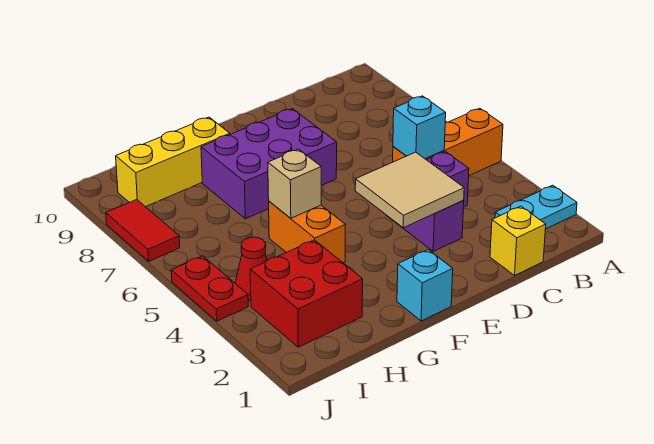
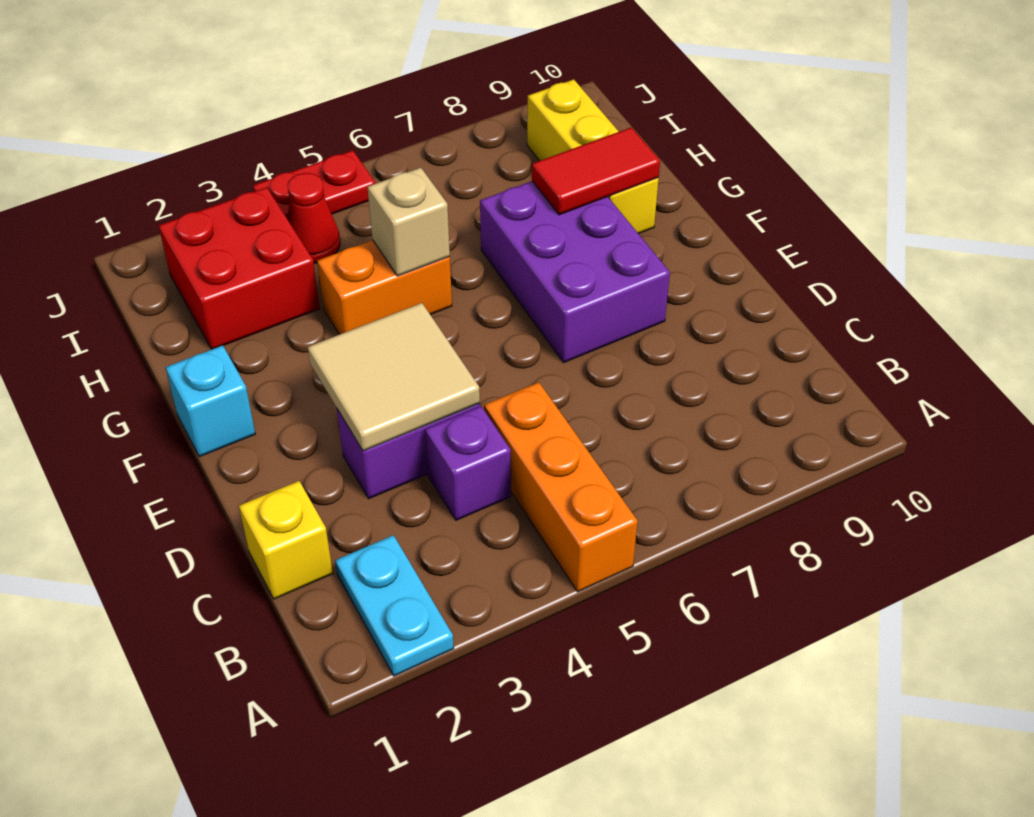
cyan brick C5 level 2 -> none
red tile J7:J8 level 1 -> red tile G8:G9 level 2

